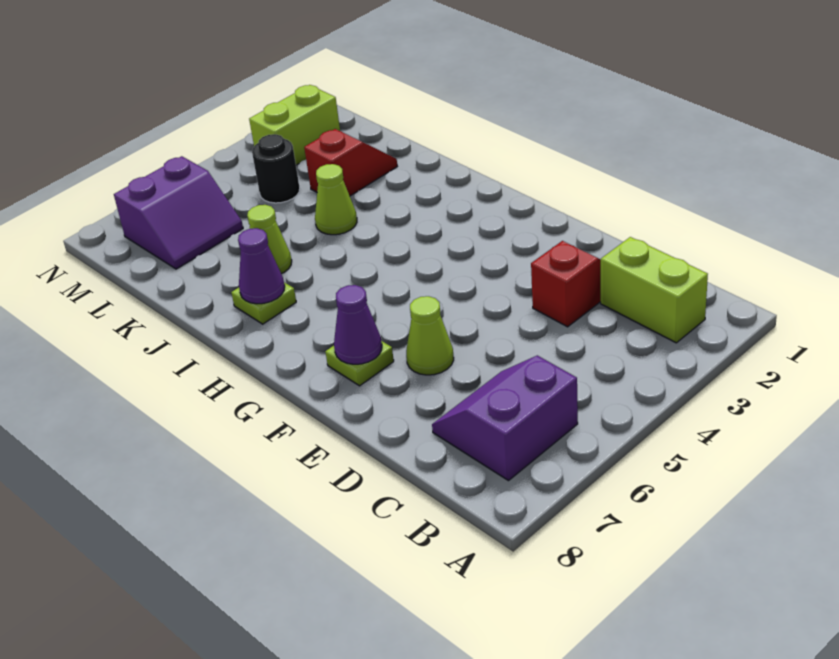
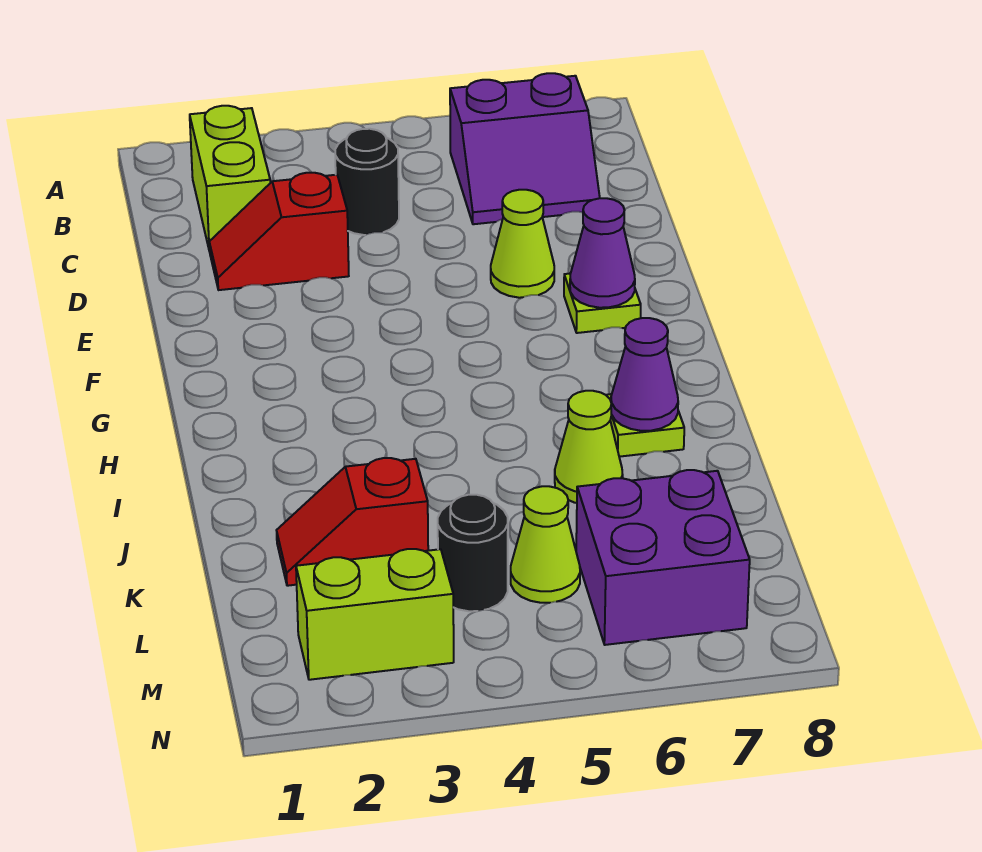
none -> black round brick C4 level 1
lime cone J4 level 1 -> lime cone L5 level 1
purple slope L6:M7 level 1 top M -> purple brick L6:M7 level 1

